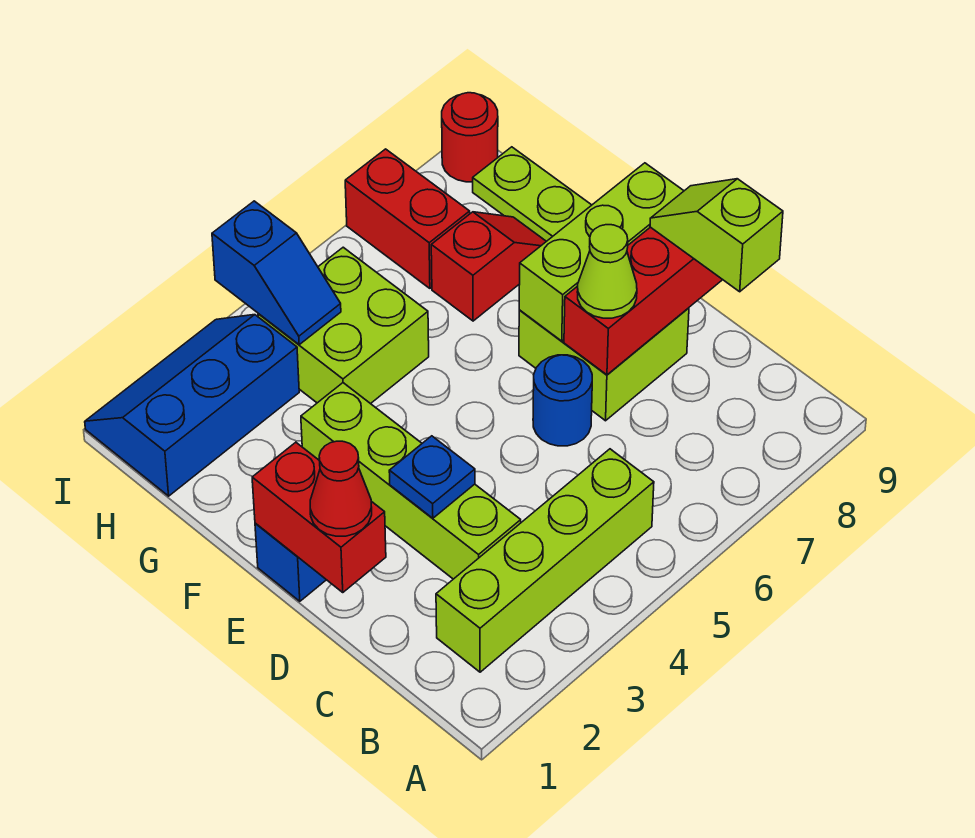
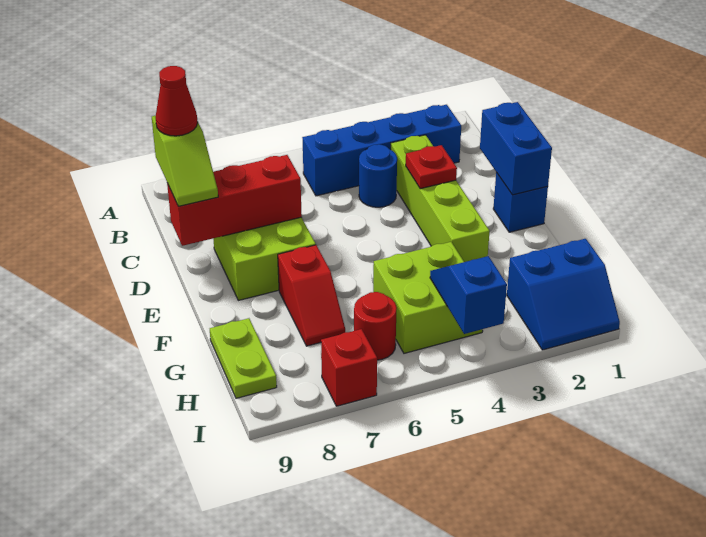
lime brick B2:B5 level 1 -> blue brick B2:B5 level 1
red brick D1:E1 level 2 -> blue brick D1:E1 level 2
red cone D1 level 3 -> red cone C9 level 4
blue plate D3 level 2 -> red plate D3 level 2
blue round brick D6 level 1 -> blue round brick C4 level 1
lime cone D7 level 3 -> none
lime brick E7:E9 level 2 -> none
red slope G7:G8 level 1 top 7 -> red slope F7:G7 level 1 top F
blue slope H1:I3 level 1 top H -> blue slope H1:I2 level 1 top H
red brick H7:I7 level 1 -> red brick I7 level 1
red round brick I9 level 1 -> red round brick H6 level 1

